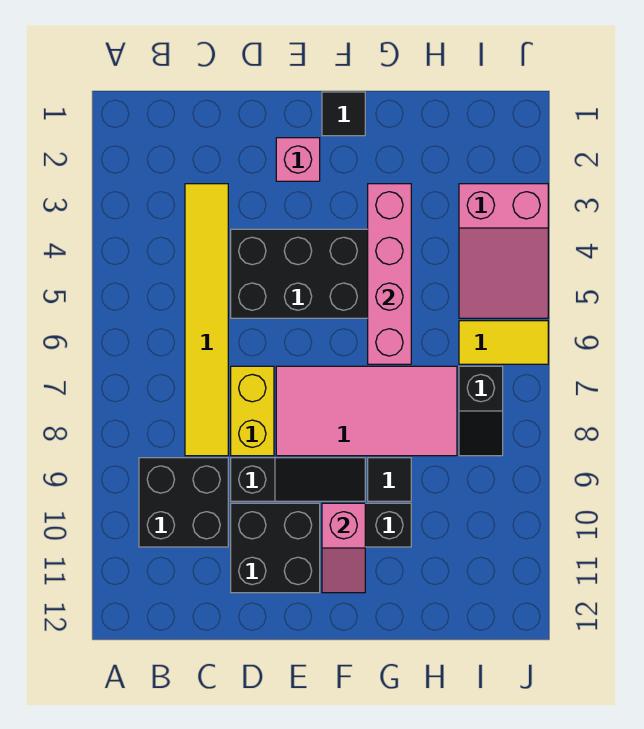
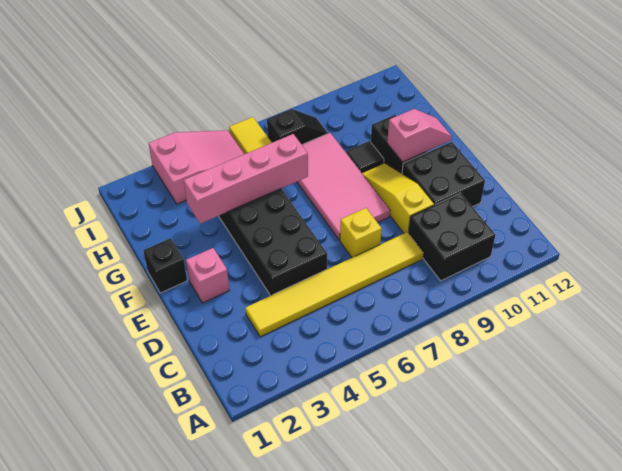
yellow brick D7:D8 level 1 -> yellow brick D7 level 1
black slope D9:F9 level 1 top D -> yellow slope D9:F9 level 1 top D
black tile F1 level 1 -> black brick F1 level 1

